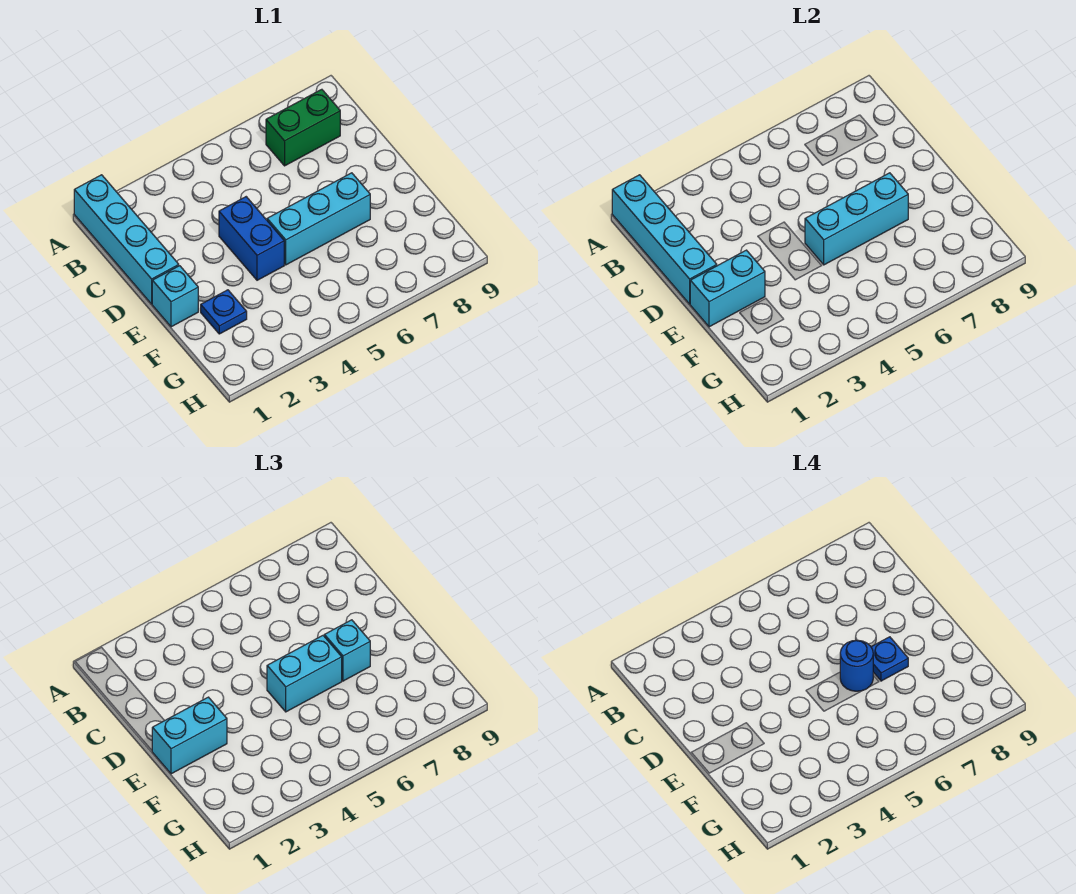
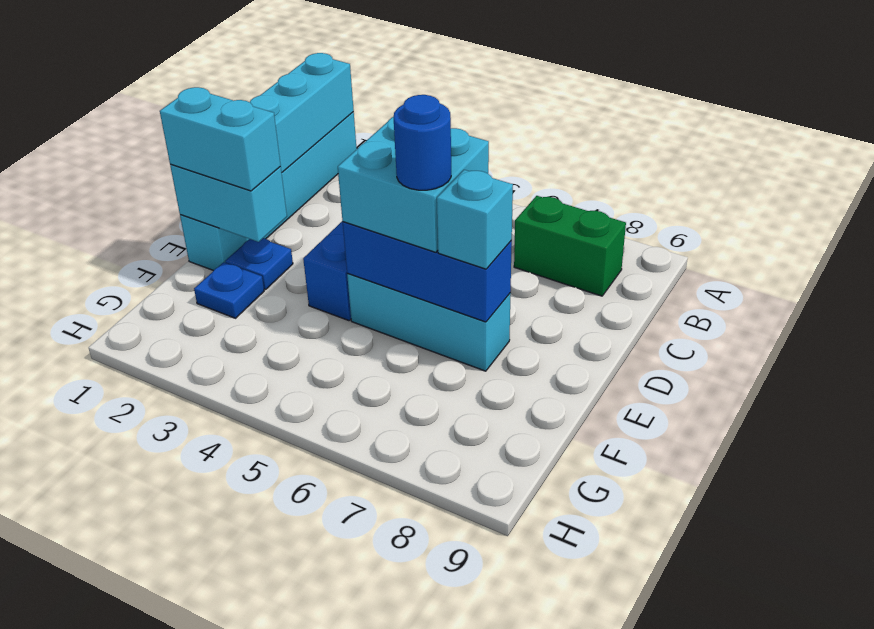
cyan brick E5:E7 level 2 -> blue brick E5:E7 level 2
cyan brick E5:E6 level 3 -> cyan brick D5:E6 level 3
blue plate E7 level 4 -> blue plate E2 level 1

